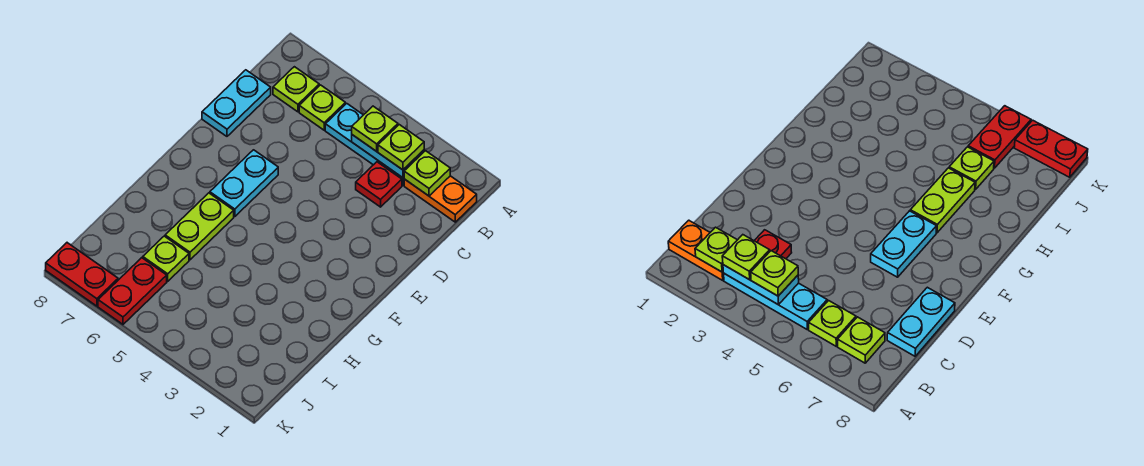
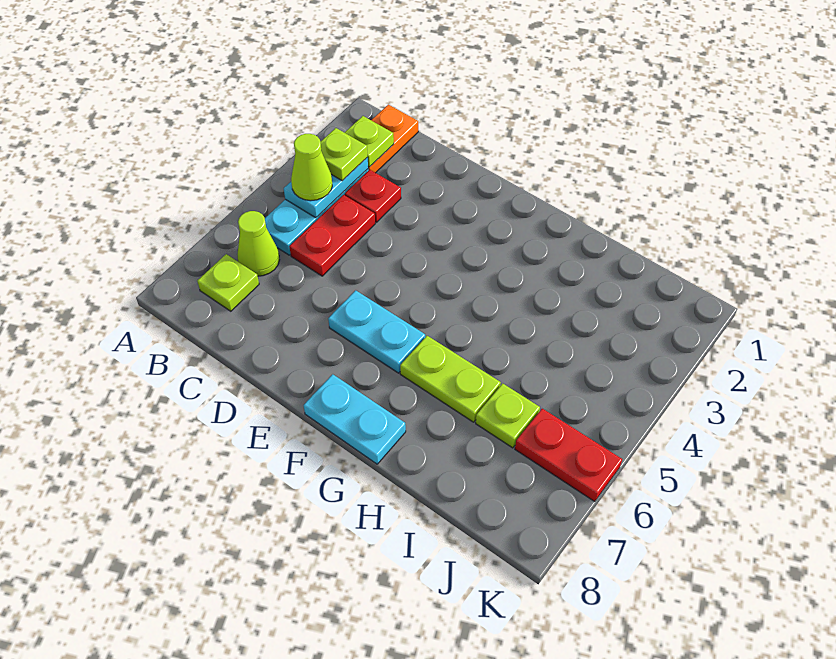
lime plate B4 level 3 -> lime cone B4 level 3
lime plate B6 level 1 -> lime cone B6 level 1
cyan plate C8:D8 level 1 -> cyan plate F8:G8 level 1
red plate K7:K8 level 1 -> red plate C4:C5 level 1

